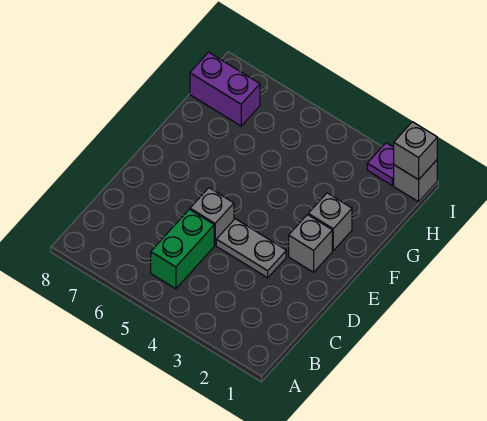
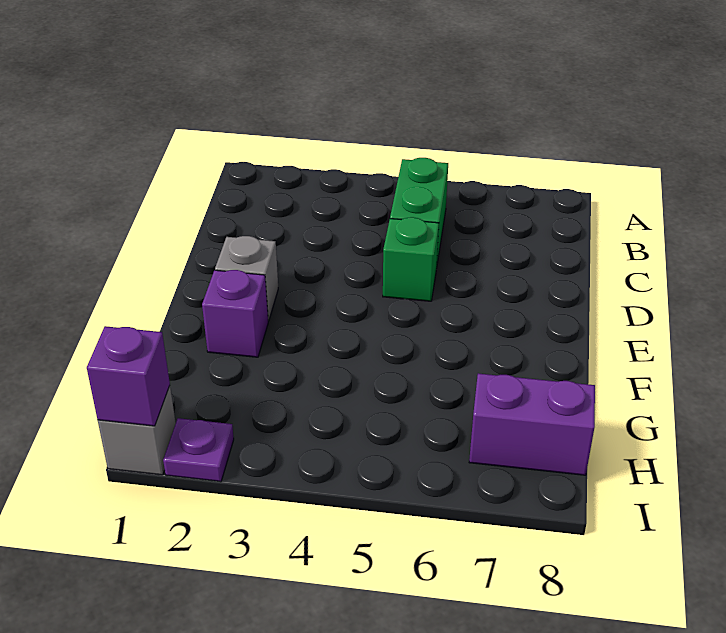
grey plate D3:D4 level 1 -> none
grey brick D5 level 1 -> green brick D5 level 1
grey brick F2 level 1 -> purple brick F2 level 1
grey brick I1 level 2 -> purple brick I1 level 2

